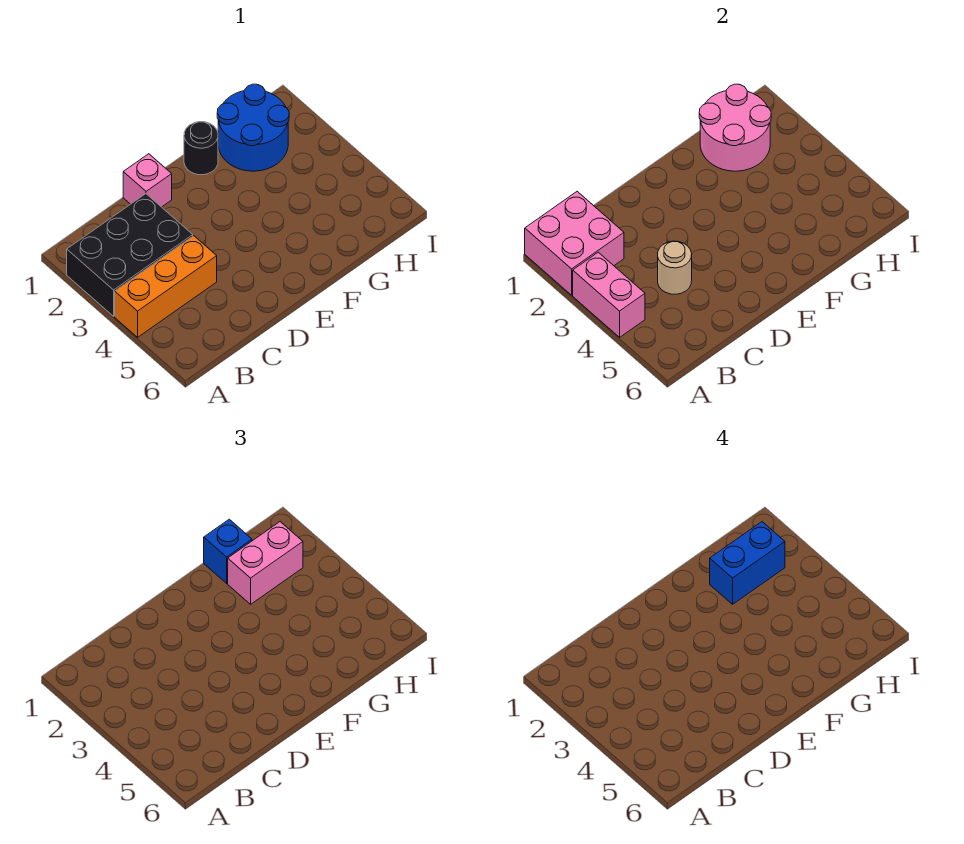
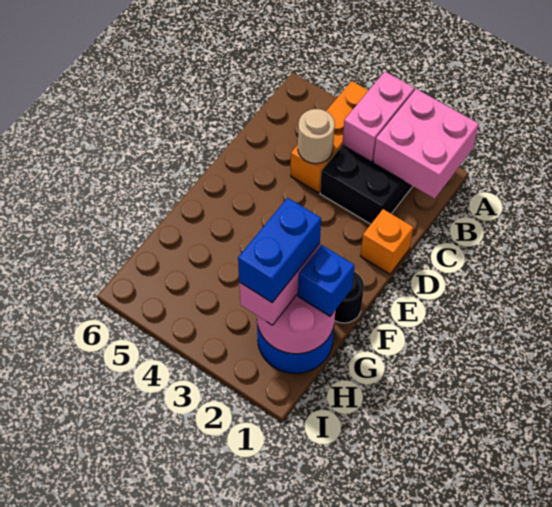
pink brick A3:A4 level 2 -> pink brick A3:B3 level 2
pink brick D1 level 1 -> orange brick D1 level 1

